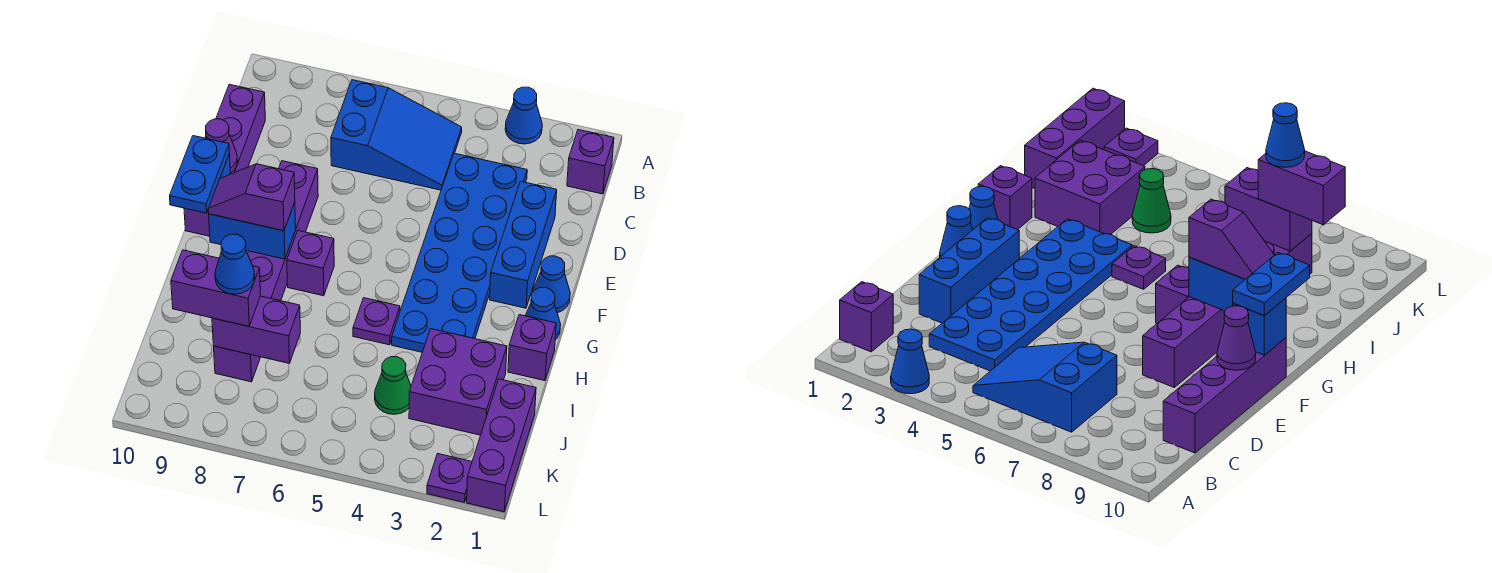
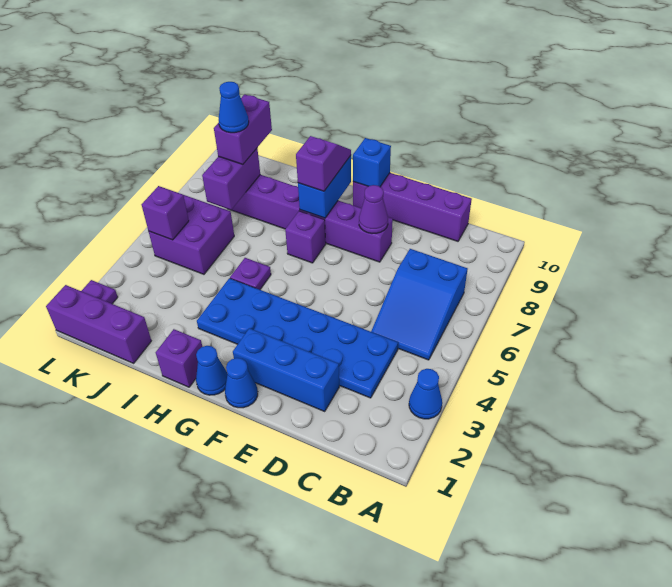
purple brick B1 level 1 -> purple brick K5 level 2
purple cone E10 level 2 -> purple cone E8 level 2
blue plate F10:G10 level 3 -> none
purple brick I2:J3 level 1 -> purple brick J5:K6 level 1
green cone J4 level 1 -> none

